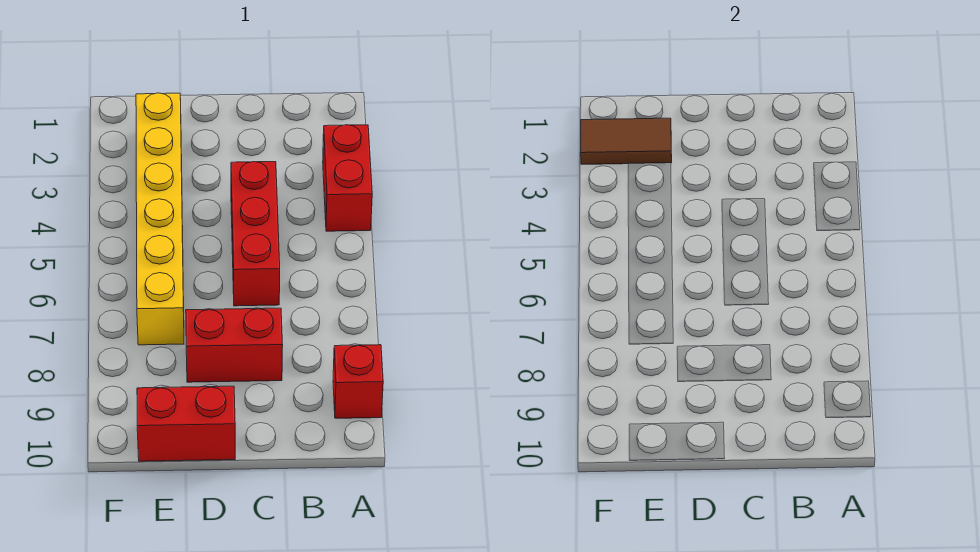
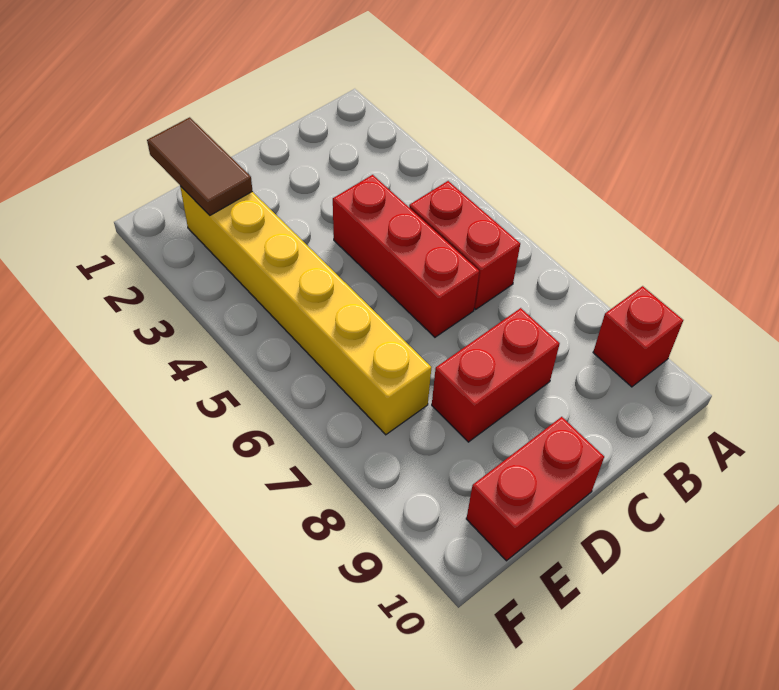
red brick A3:A4 level 1 -> red brick B5:B6 level 1
brown tile E2:F2 level 2 -> brown tile E1:E2 level 2

